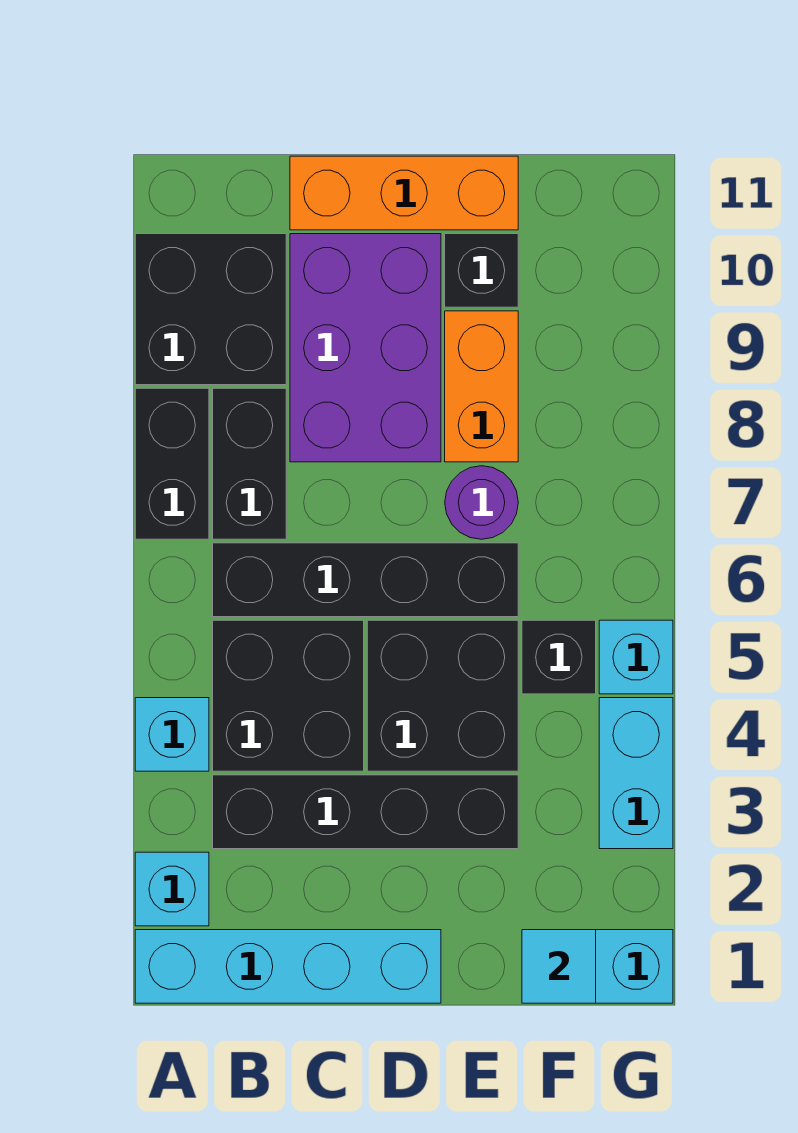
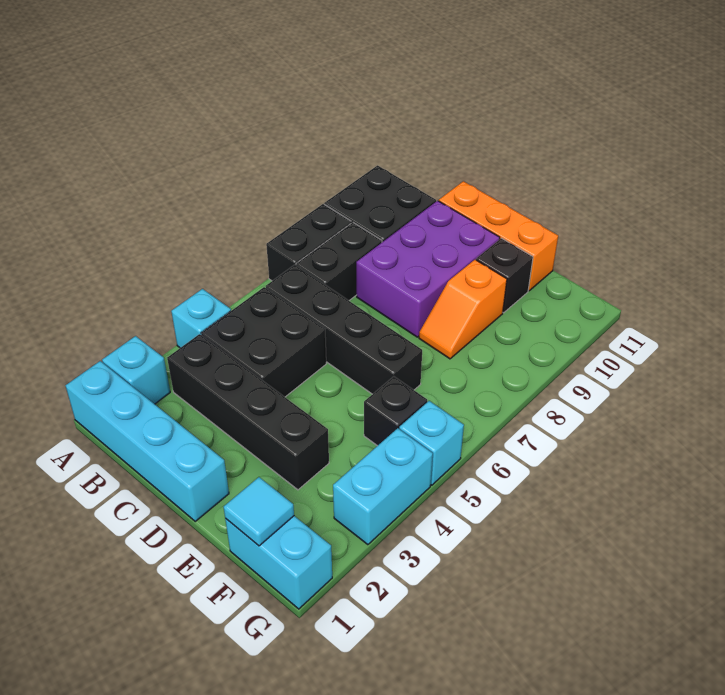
black brick D4:E5 level 1 -> none
purple round brick E7 level 1 -> none
orange brick E8:E9 level 1 -> orange slope E8:E9 level 1 top 9

